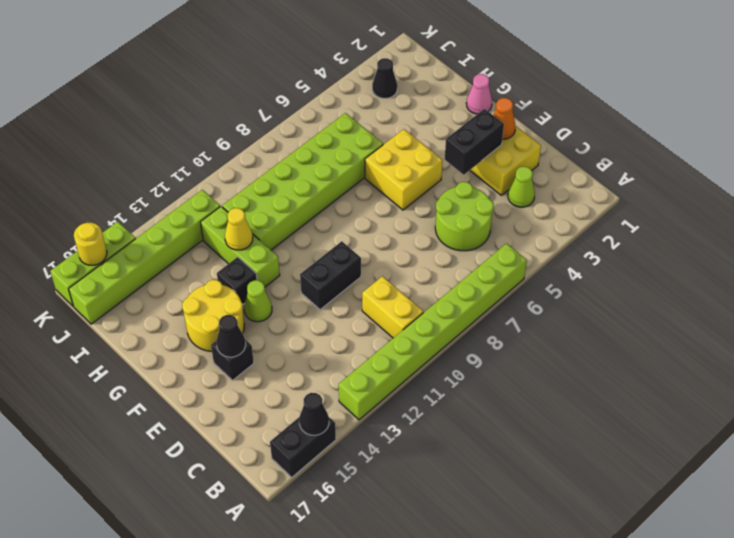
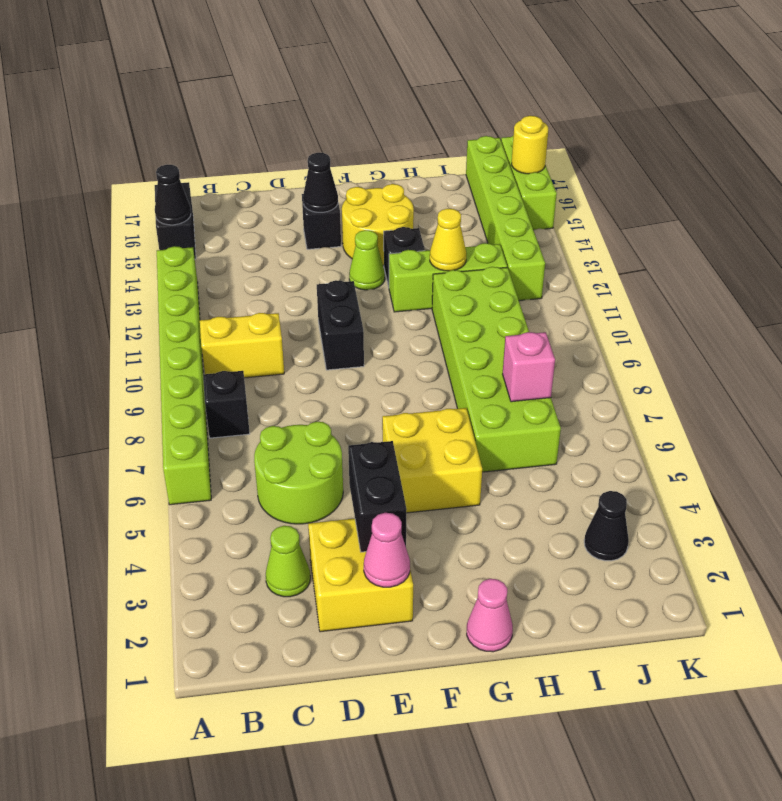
none -> black brick B8 level 1
orange cone E2 level 2 -> pink cone E2 level 2
none -> pink brick I7 level 2

